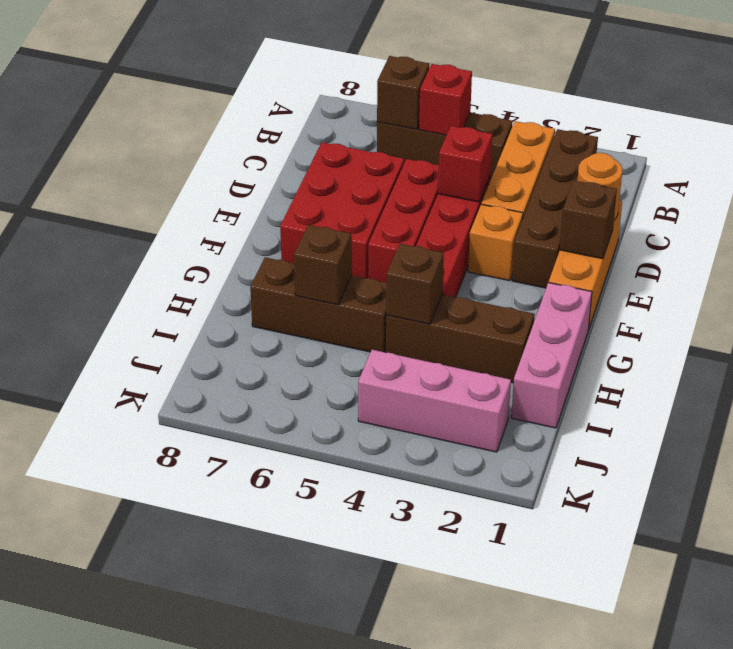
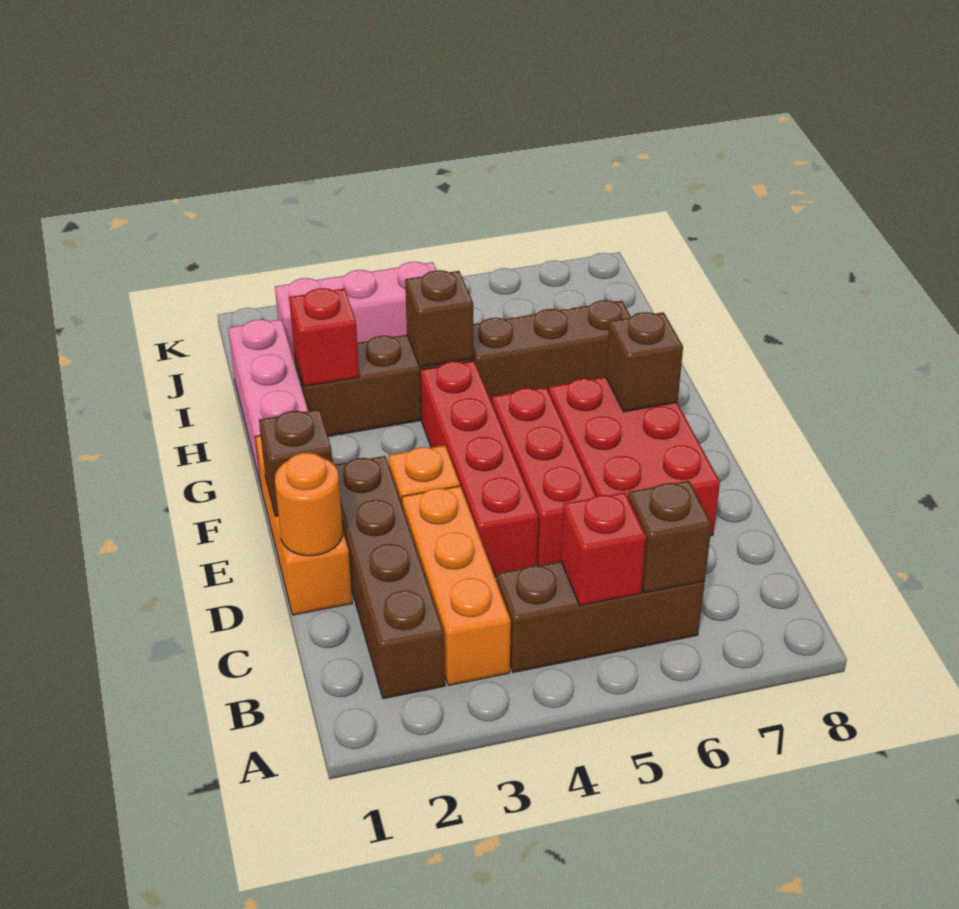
red brick D4 level 2 -> red brick H2 level 2
brown brick H6 level 2 -> brown brick F7 level 2

